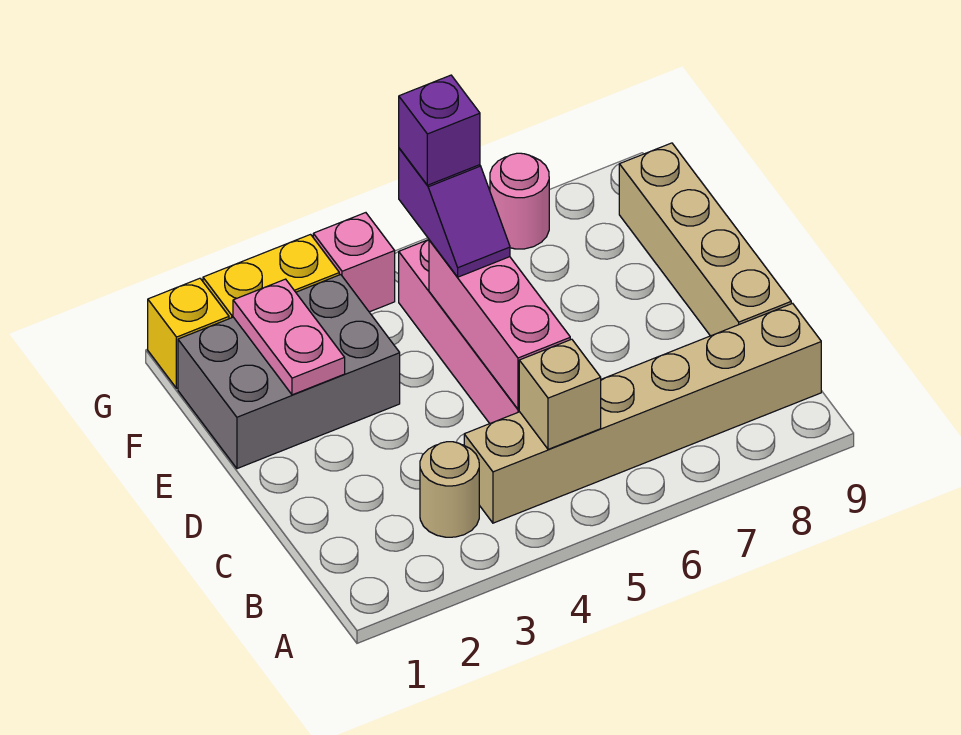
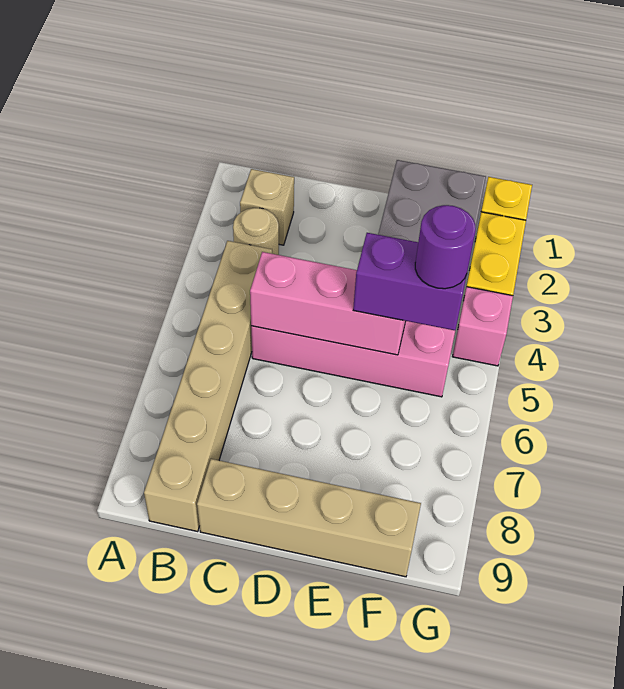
tan brick B5 level 2 -> tan brick B2 level 1
pink plate E2:F2 level 2 -> none
purple slope E5:F5 level 3 top F -> purple brick E5:F5 level 3
purple brick F5 level 4 -> purple round brick F5 level 4
pink round brick G7 level 1 -> none

